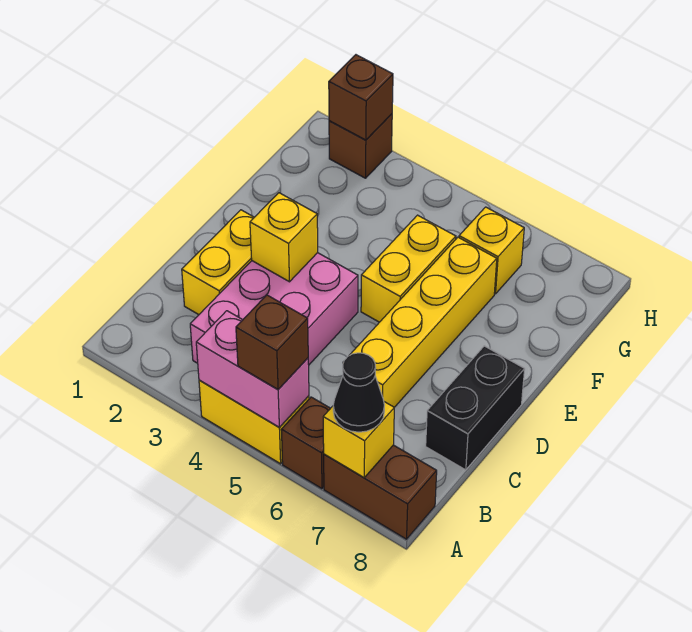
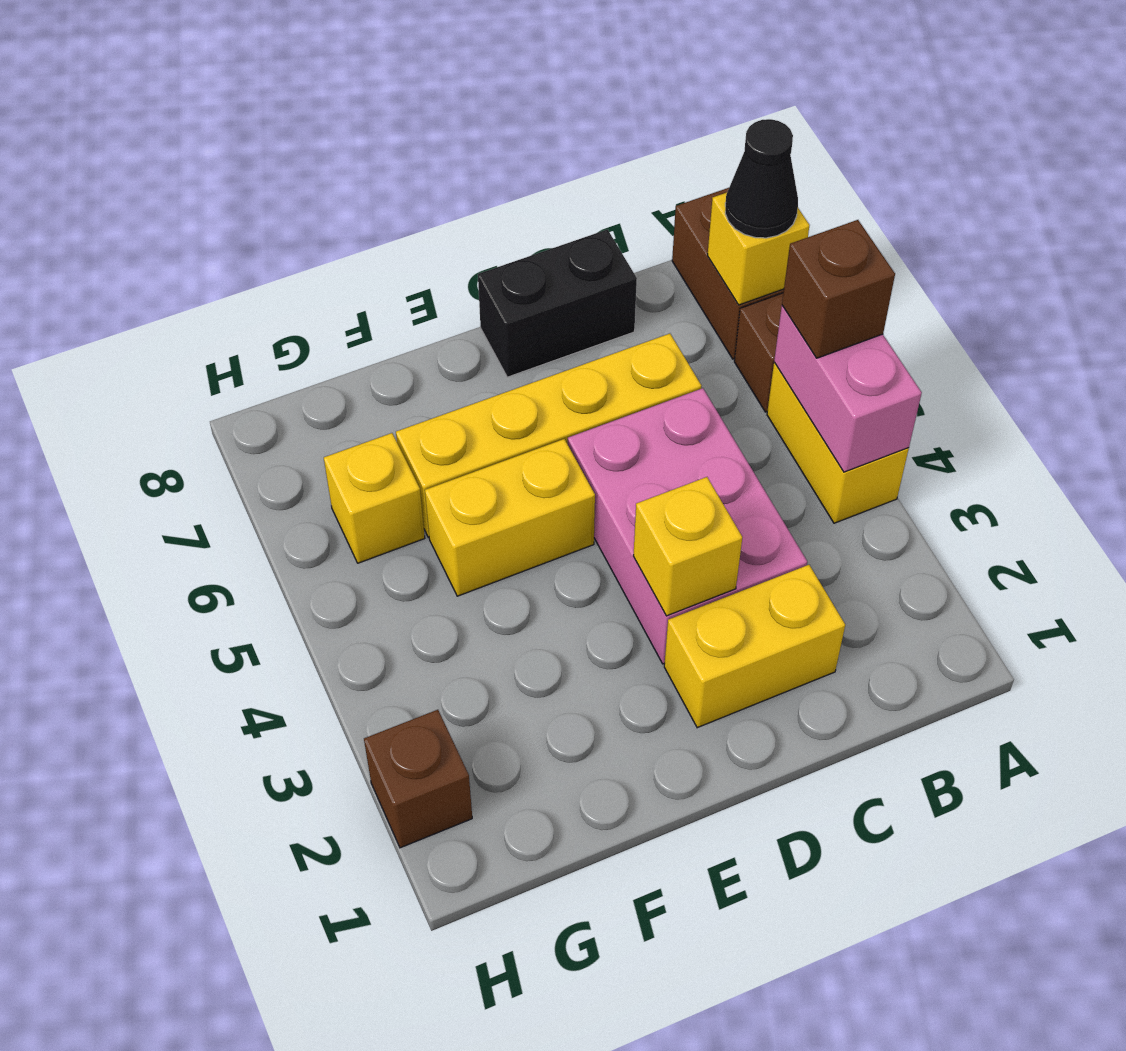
pink brick B3:D4 level 1 -> pink brick C3:D5 level 1
brown brick H2 level 2 -> none

